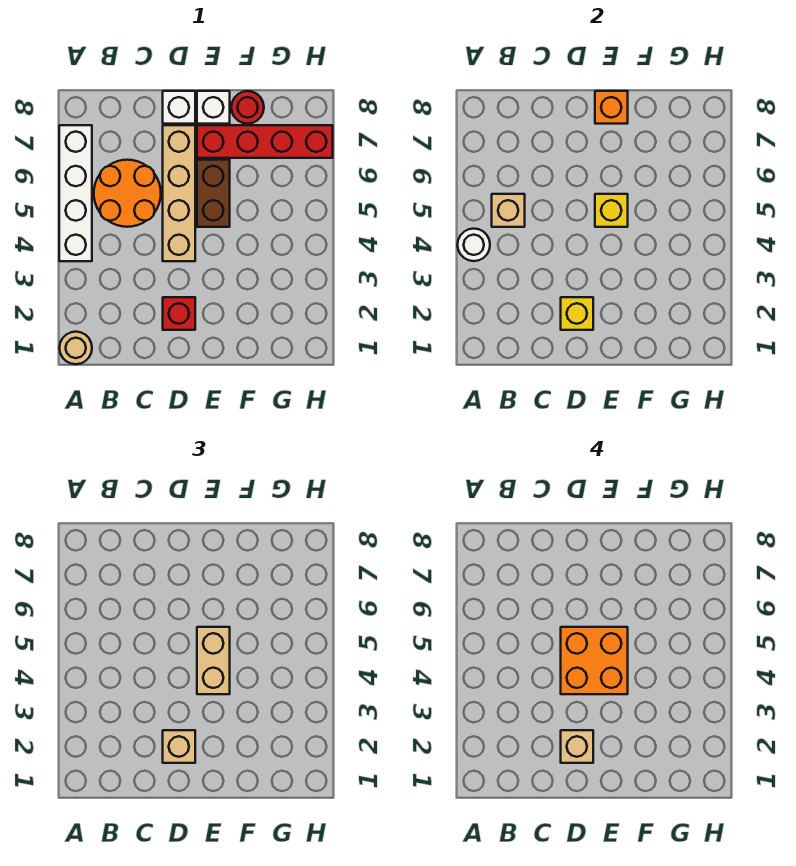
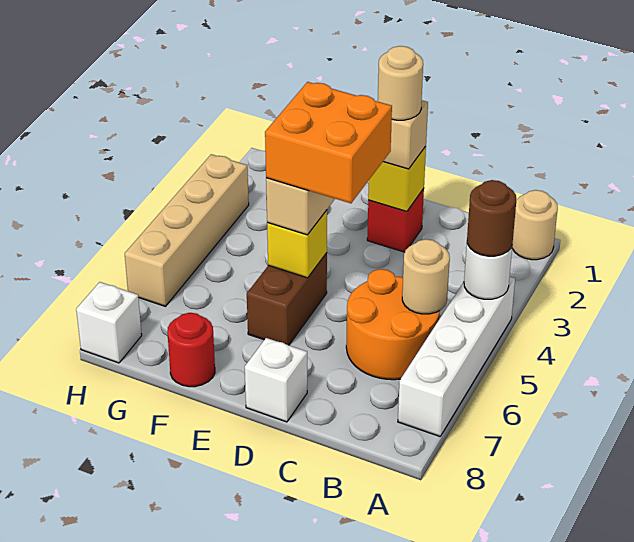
none -> brown round brick A4 level 3
tan brick B5 level 2 -> tan round brick B5 level 2
tan brick D2 level 4 -> tan round brick D2 level 4
tan brick D4:D7 level 1 -> tan brick H3:H6 level 1
red brick E7:H7 level 1 -> none
white brick E8 level 1 -> white brick H8 level 1
orange brick E8 level 2 -> none

